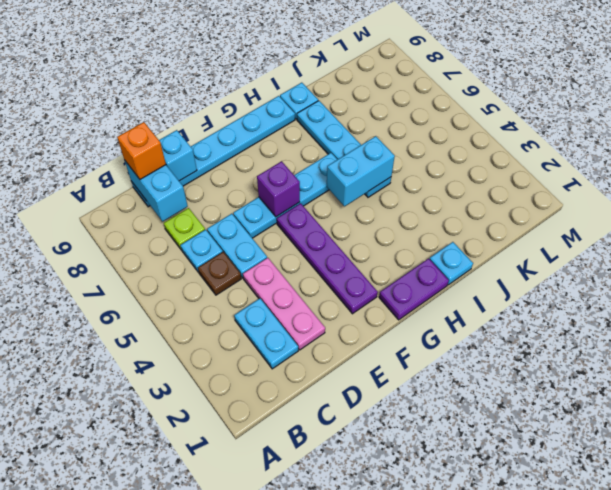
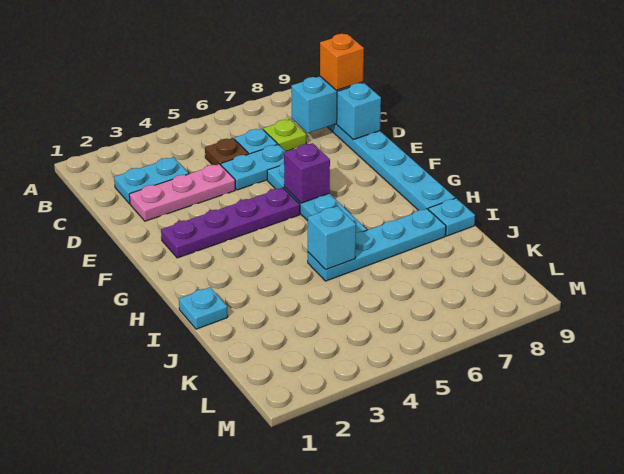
purple plate G1:H1 level 1 -> none
cyan brick H5:I5 level 2 -> cyan brick I5 level 2

